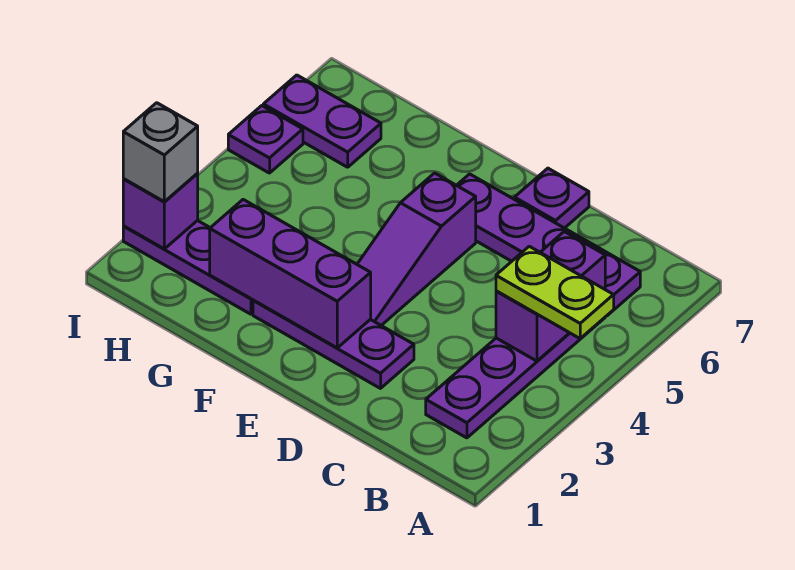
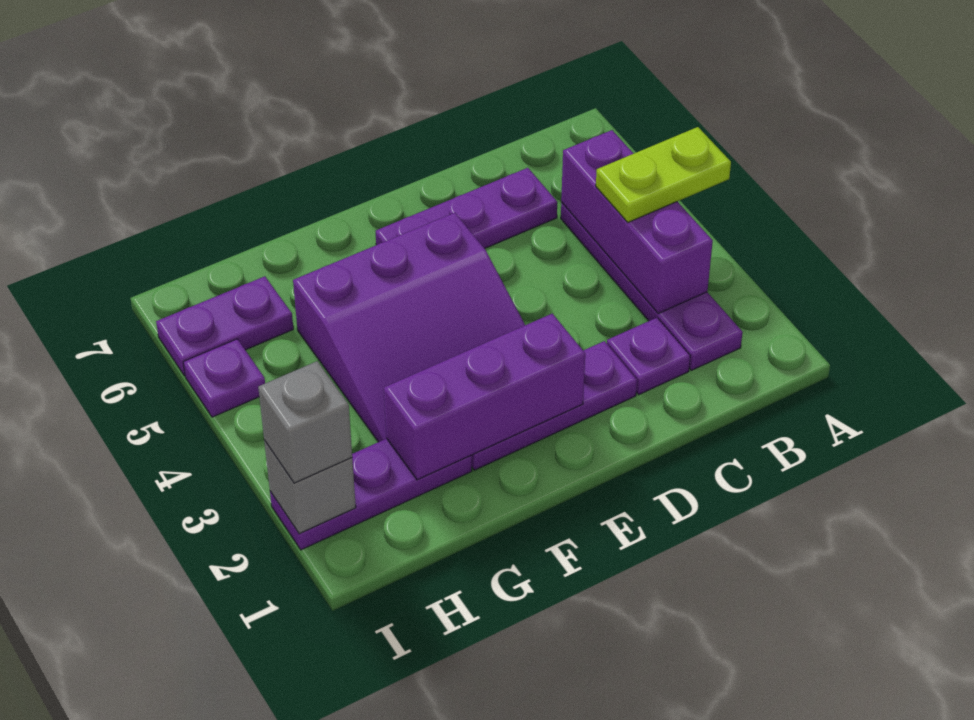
purple brick B4:B5 level 2 -> purple brick B3:B5 level 2
purple plate B6:E6 level 1 -> purple plate C6:E6 level 1
purple plate D7 level 1 -> purple plate C2 level 1
purple slope E3:E5 level 1 top 5 -> purple slope E3:G5 level 1 top 5
purple brick I2 level 2 -> grey brick I2 level 2

